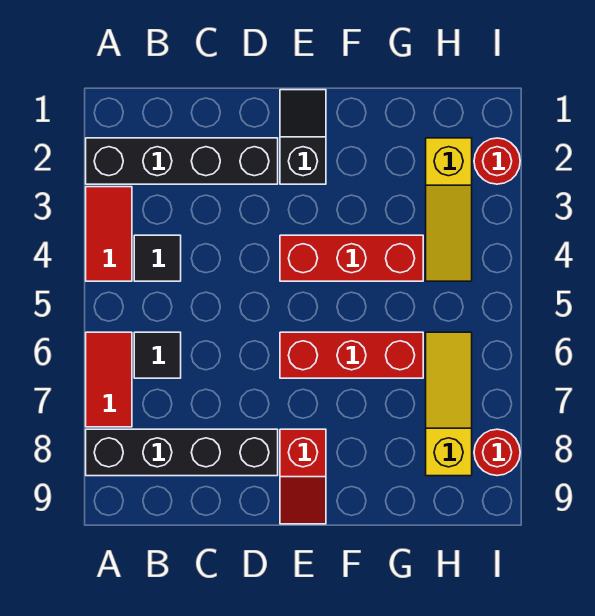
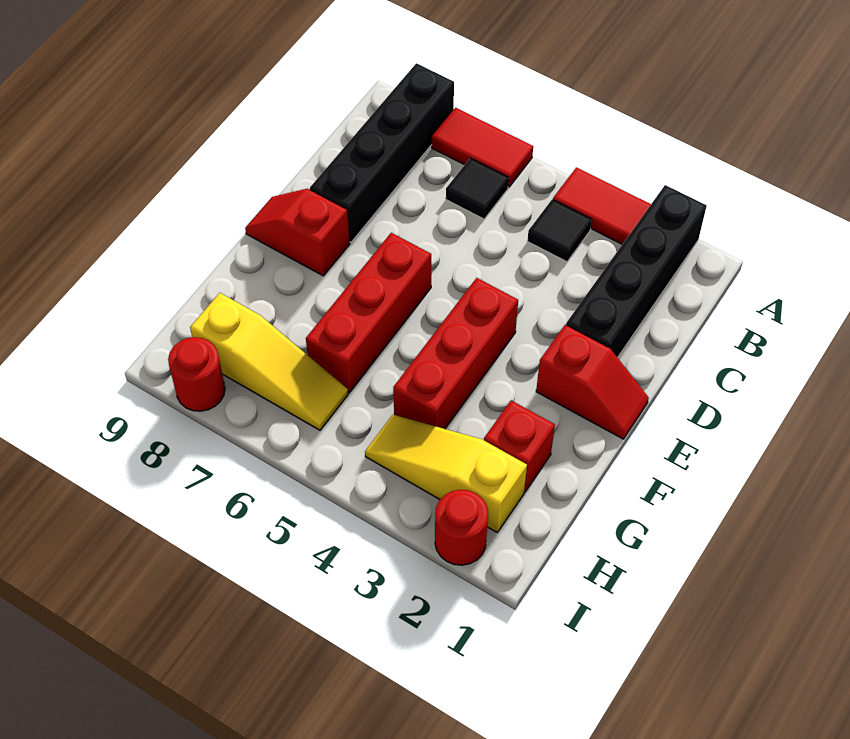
black slope E1:E2 level 1 top 2 -> red slope E1:E2 level 1 top 2
none -> red brick G2 level 1

